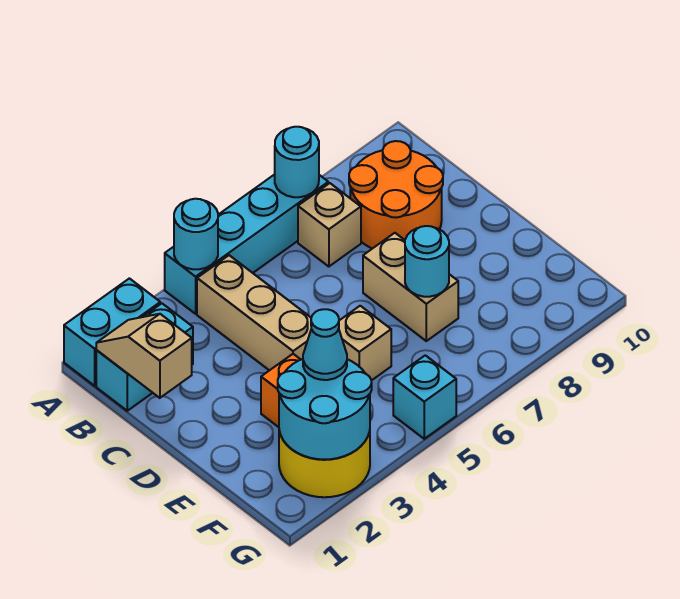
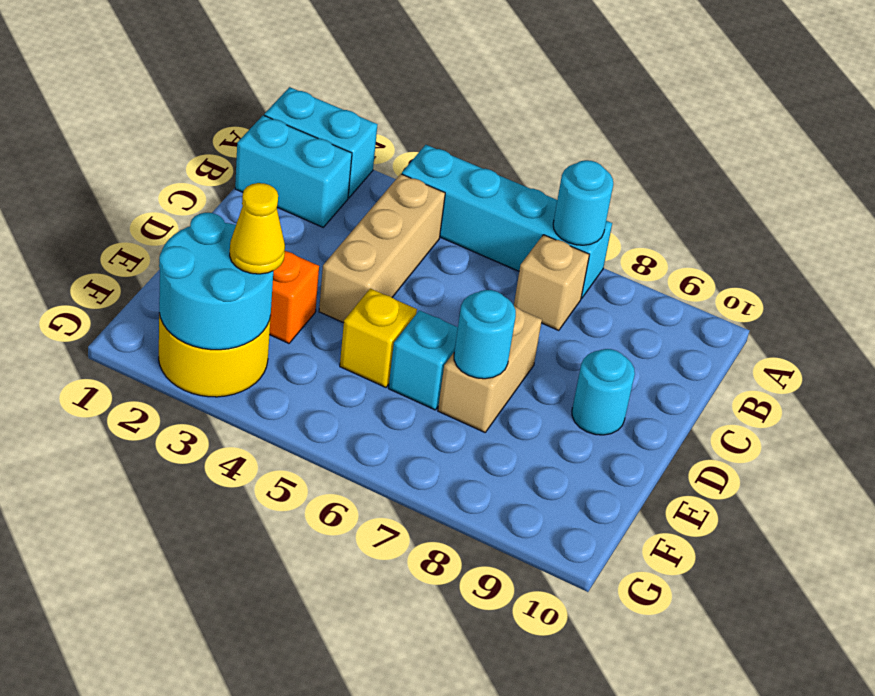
cyan round brick A4 level 2 -> cyan round brick D9 level 1
tan slope B1:C1 level 2 top C -> none
orange round brick B8:C9 level 1 -> none
tan brick E5 level 1 -> yellow brick E5 level 1
cyan cone F3 level 3 -> yellow cone F3 level 3
cyan brick G5 level 1 -> cyan brick E6 level 1

